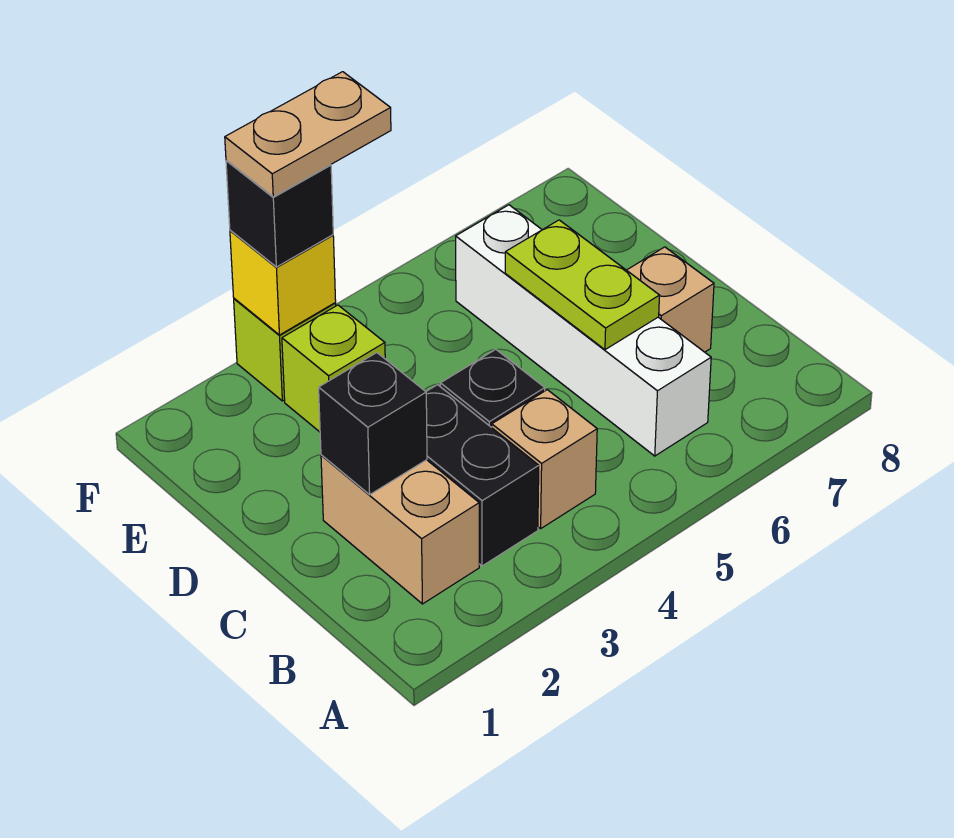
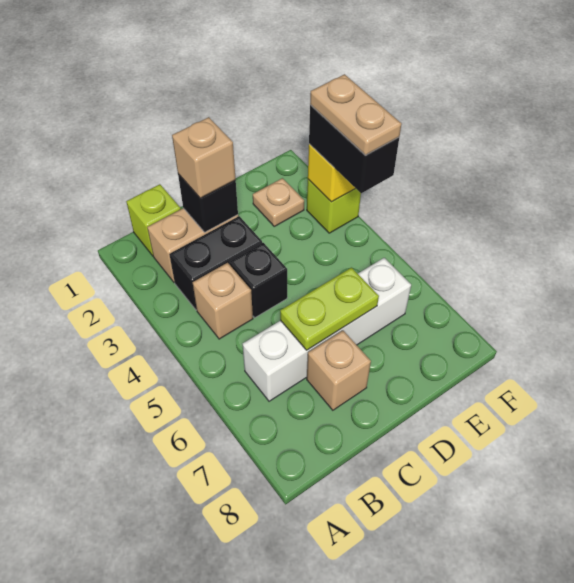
none -> tan brick C2 level 3
none -> tan plate E2 level 1
lime brick E3 level 1 -> lime brick B1 level 1
black brick F3 level 3 -> black brick F3:F4 level 3

